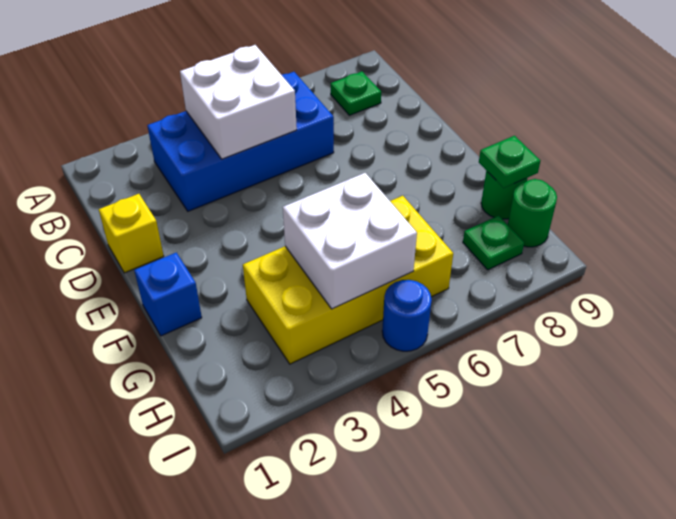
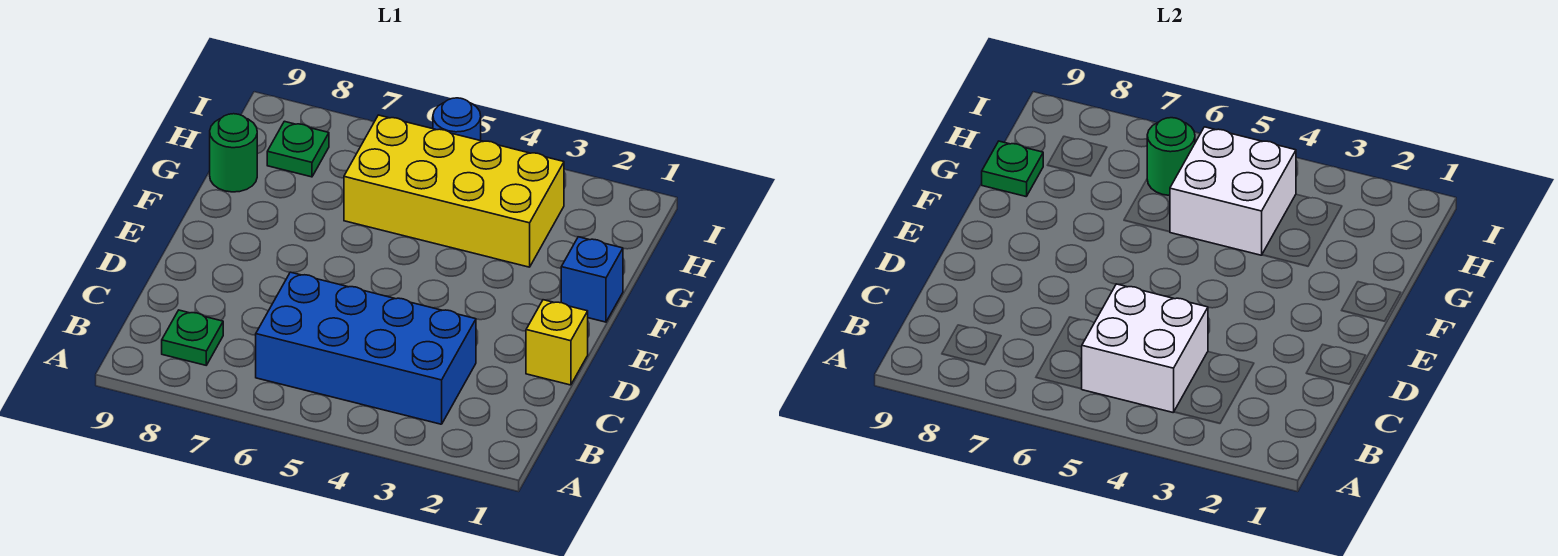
green round brick H9 level 1 -> green round brick H6 level 2

